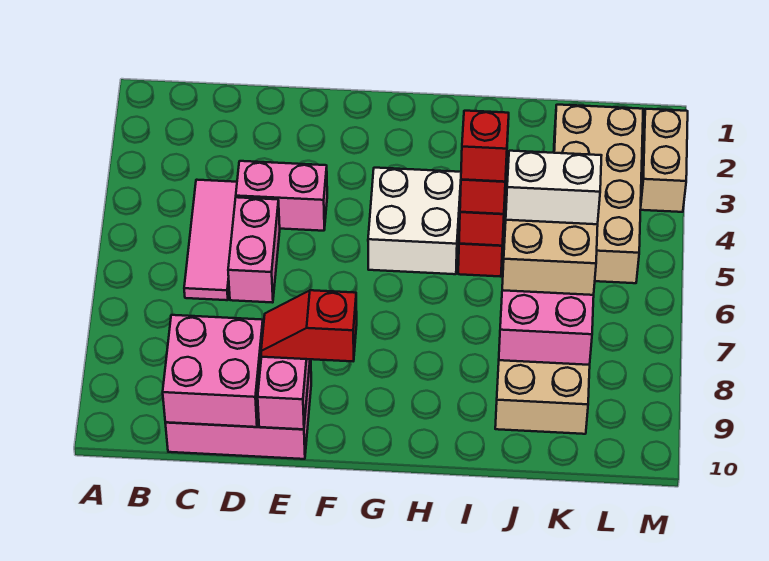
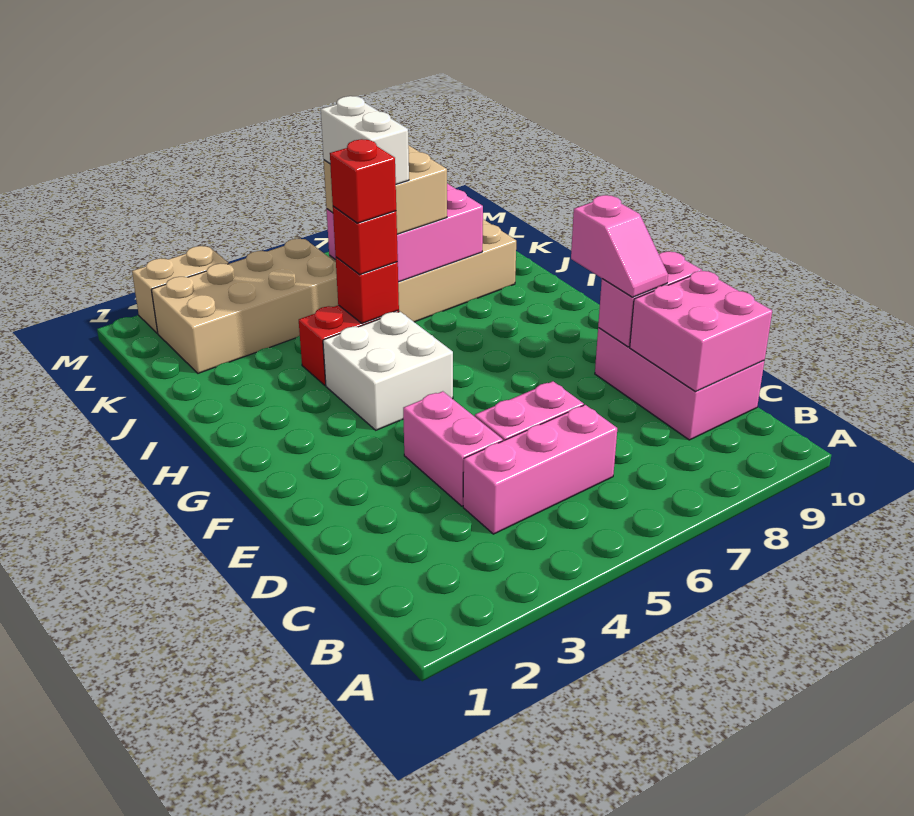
pink tile C4:C6 level 1 -> pink brick C4:C6 level 1
red slope E9:F9 level 3 top F -> pink slope E9:F9 level 3 top F

